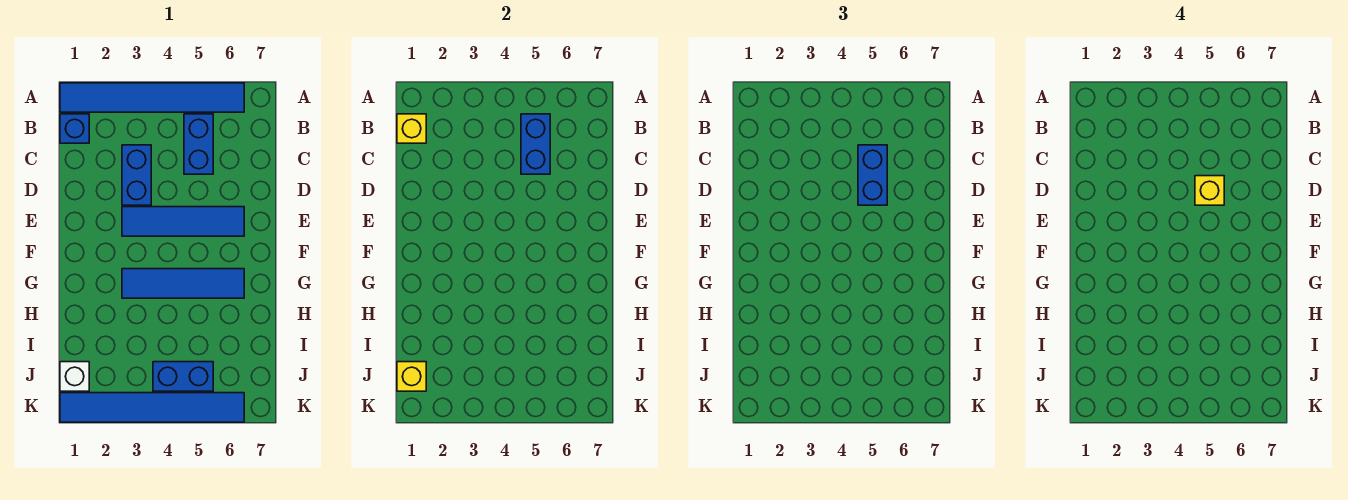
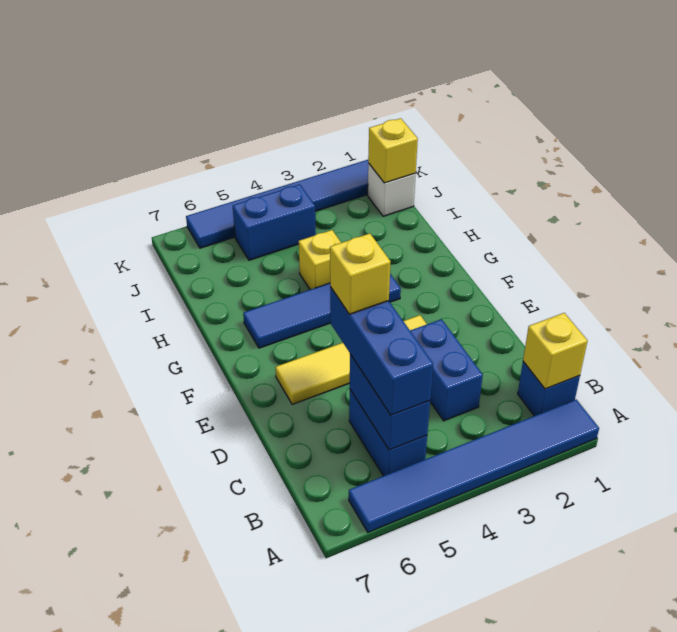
blue brick C5:D5 level 3 -> blue brick B5:D5 level 3
blue tile E3:E6 level 1 -> yellow tile E3:E6 level 1
none -> yellow brick H4 level 1

